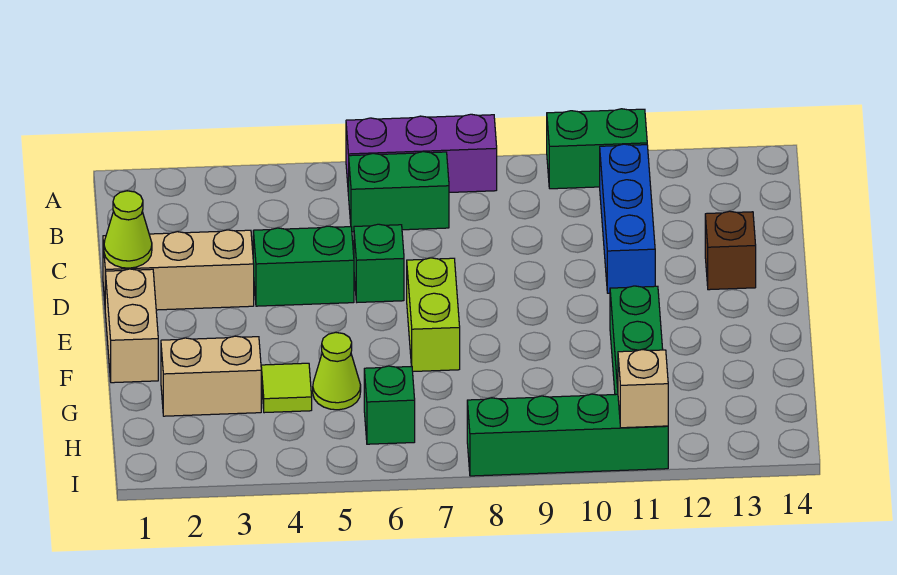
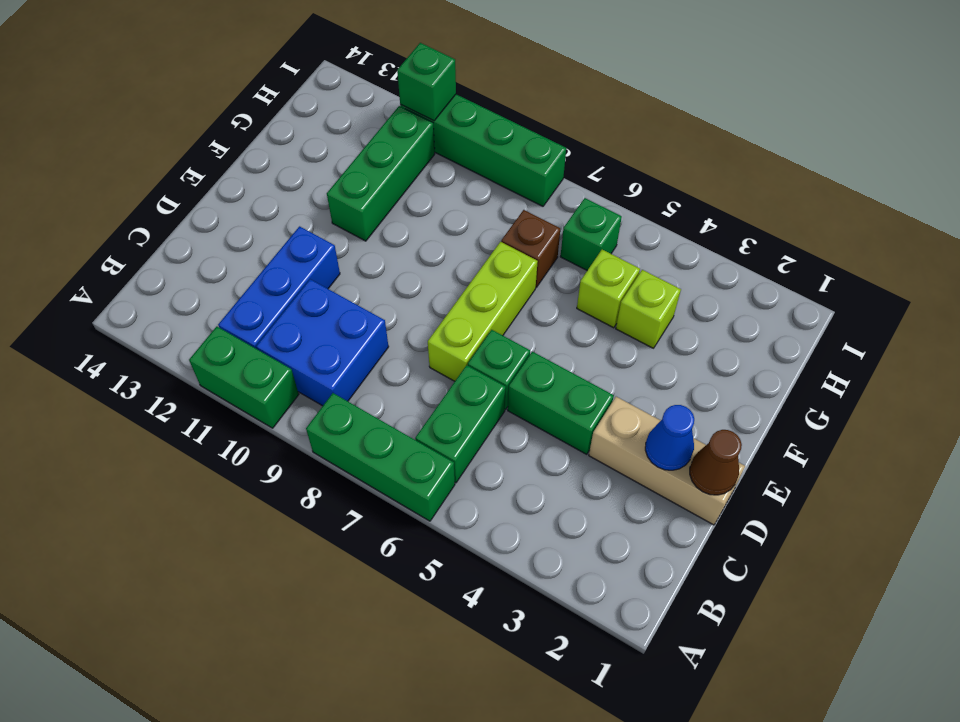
purple brick A6:A8 level 1 -> green brick A6:A8 level 1
green brick B6:B7 level 1 -> green brick B6:C6 level 1
none -> blue brick B9:C10 level 1
lime cone D1 level 2 -> brown cone D1 level 2
none -> blue cone D2 level 2
brown brick D13 level 1 -> brown brick G7 level 1
tan brick E1:F1 level 1 -> none
lime brick E7:F7 level 1 -> lime brick D7:F7 level 1
tan brick G2:G3 level 1 -> none
lime tile G4 level 1 -> lime brick G4 level 1
lime cone G5 level 1 -> lime brick G5 level 1
tan brick I11 level 2 -> green brick I11 level 2

